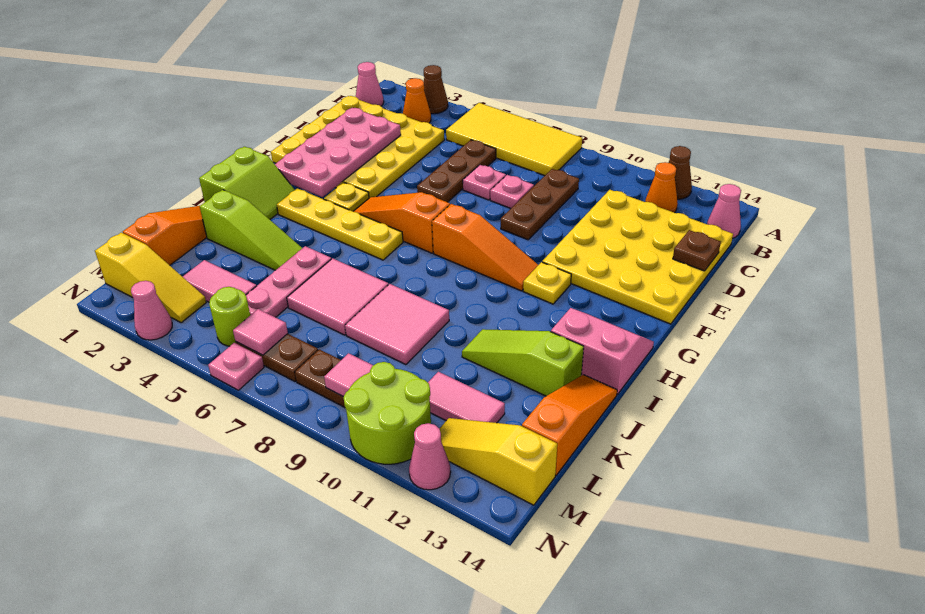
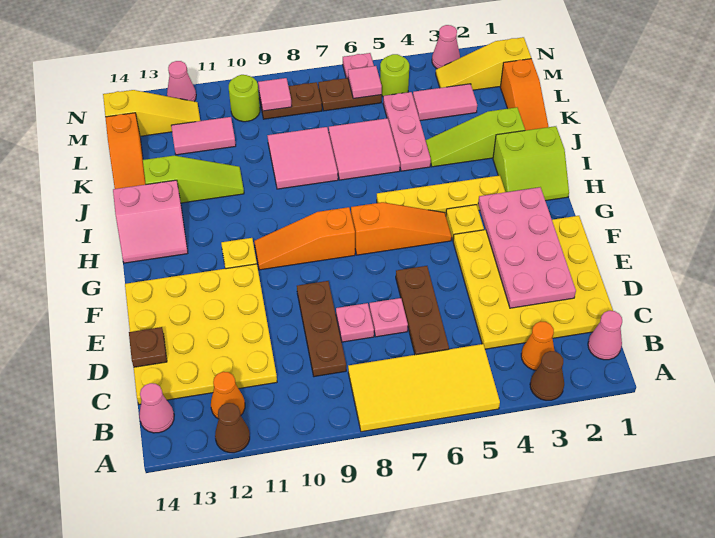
lime slope H1:I2 level 1 top 1 -> lime slope H1:I2 level 1 top I
lime round brick M10:N11 level 1 -> lime round brick M10 level 1

